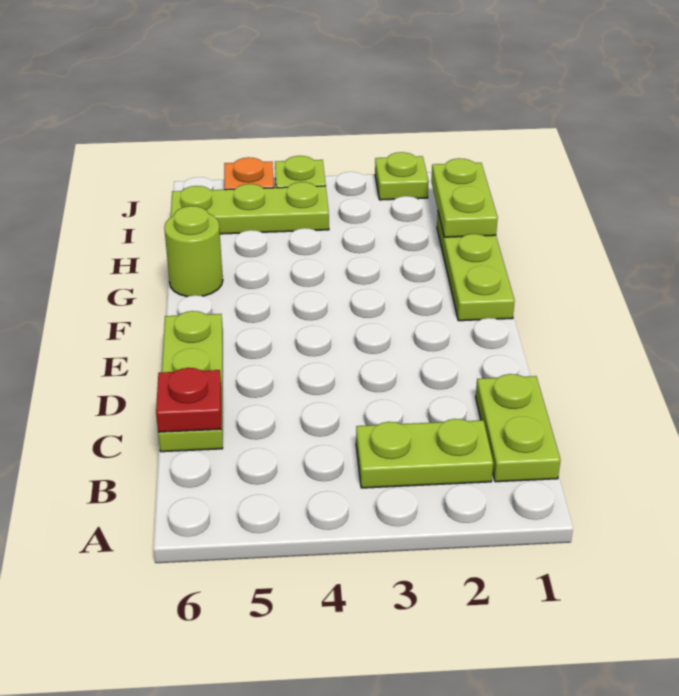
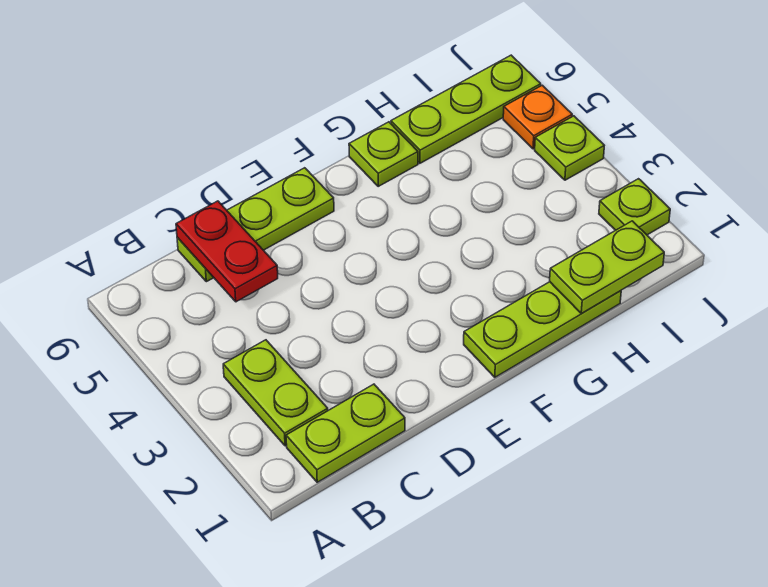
red plate C6 level 2 -> red plate C5:C6 level 2
lime round brick G6 level 1 -> lime plate G6 level 1
lime plate I4:I6 level 1 -> lime plate H6:J6 level 1

